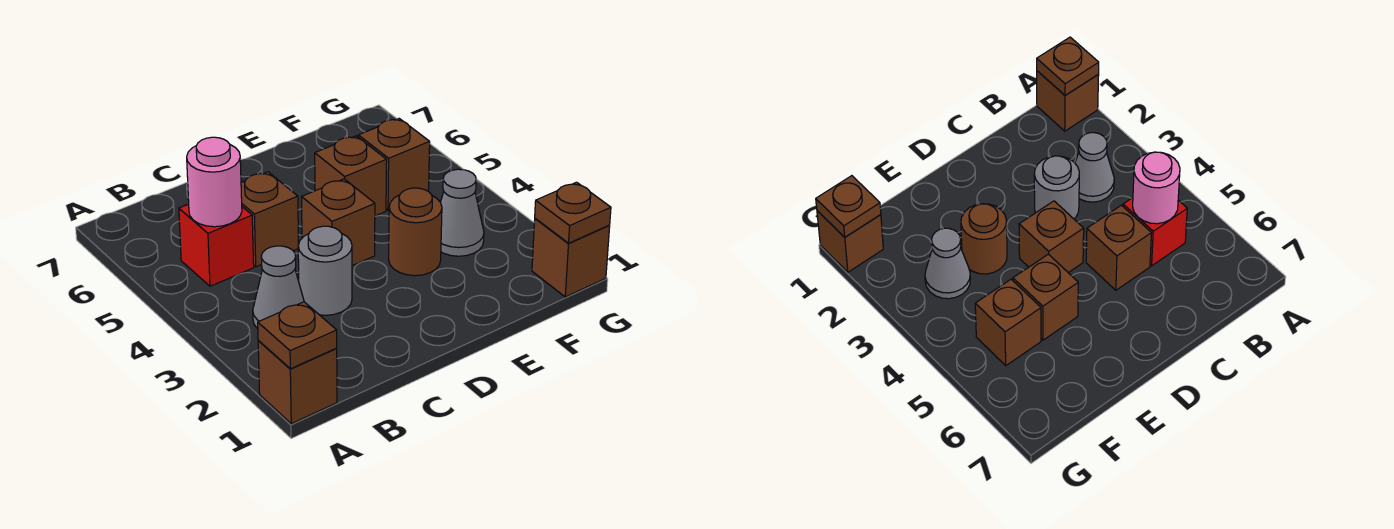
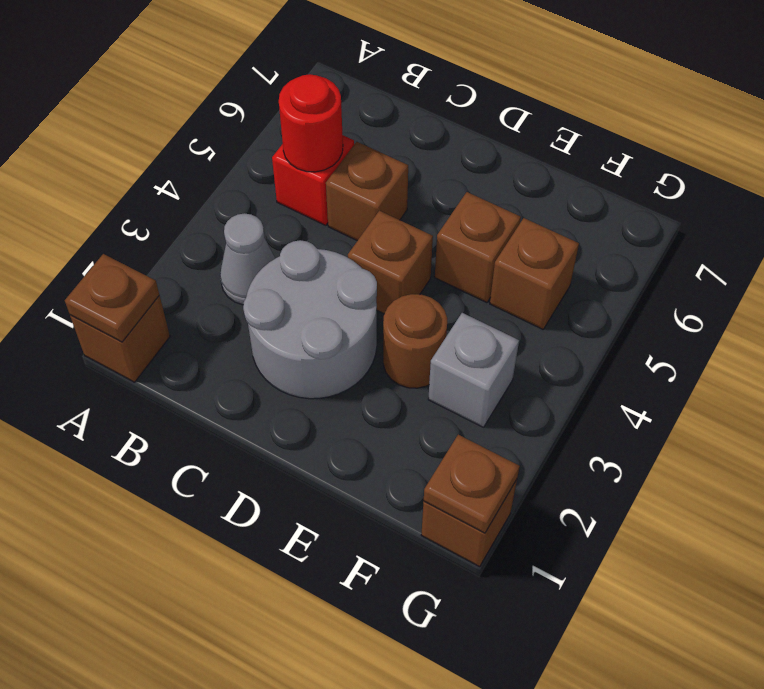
pink round brick B5 level 2 -> red round brick B5 level 2
grey round brick C3 level 1 -> grey round brick C2:D3 level 1
grey cone F3 level 1 -> grey brick F3 level 1

